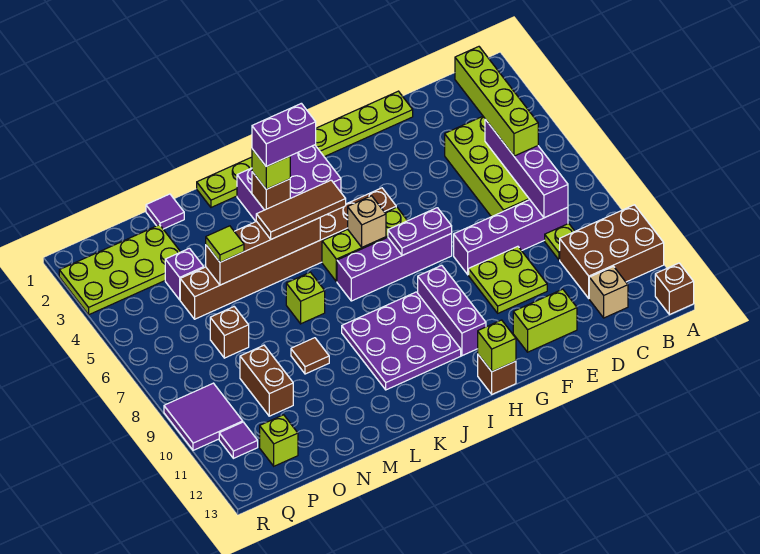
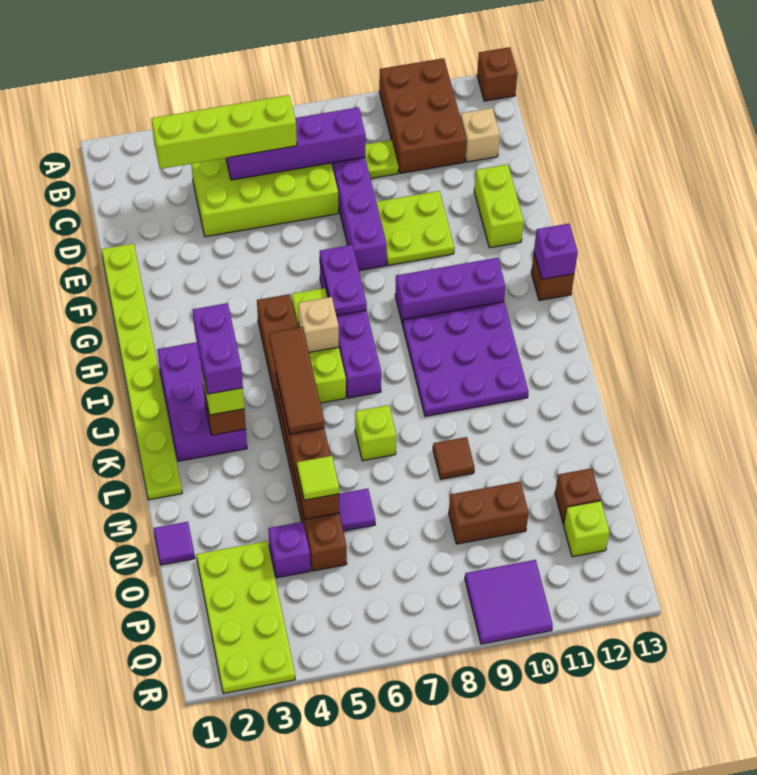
lime brick H13 level 2 -> purple brick H13 level 2
brown brick O7 level 1 -> brown brick O12 level 1
purple tile Q11 level 1 -> purple tile N6 level 1

